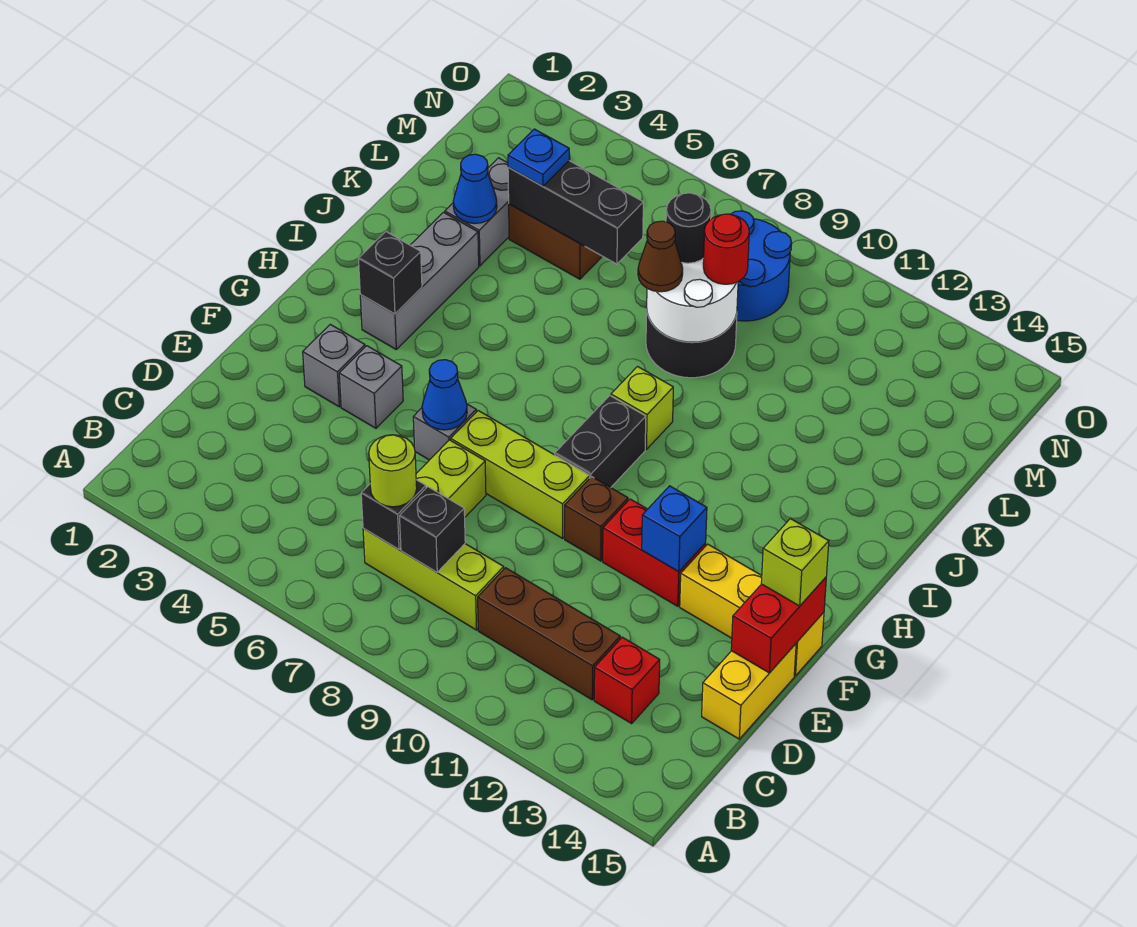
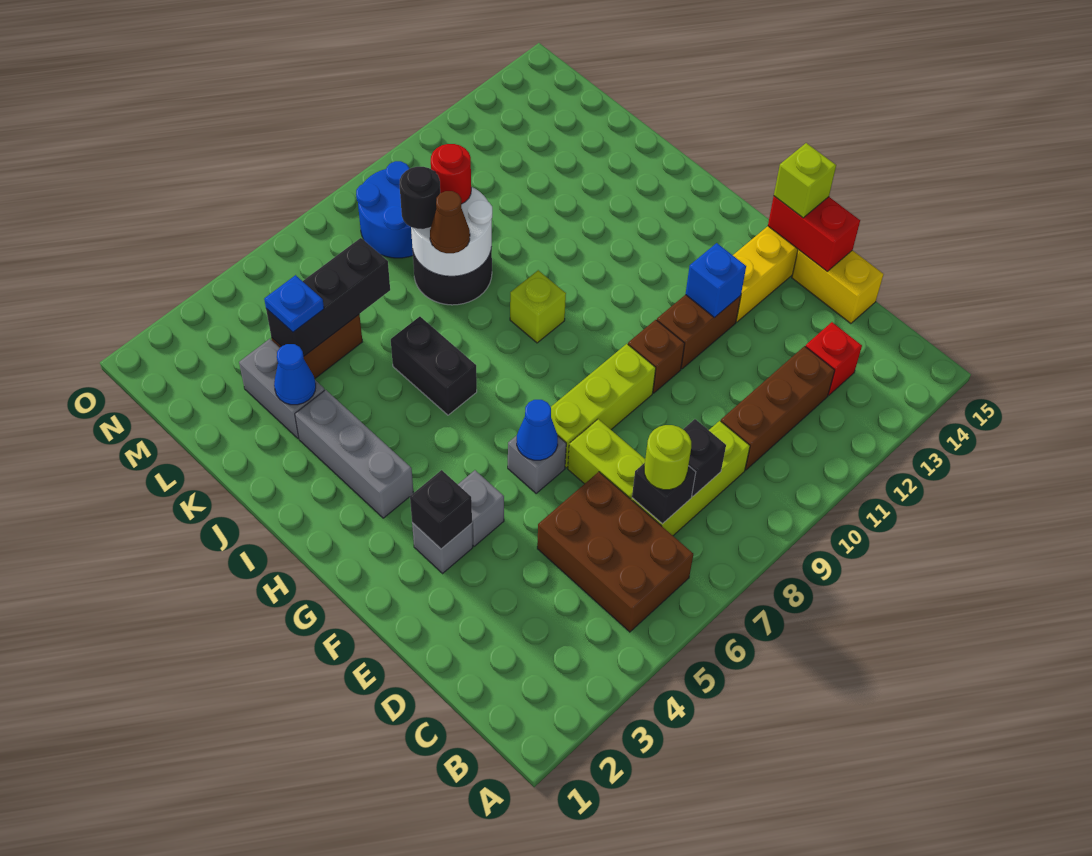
none -> brown brick B5:D6 level 1
red brick F11:F12 level 1 -> brown brick F11:F12 level 1
black brick G9:H9 level 1 -> black brick I6:J6 level 1
black brick H3 level 2 -> black brick F3 level 2

